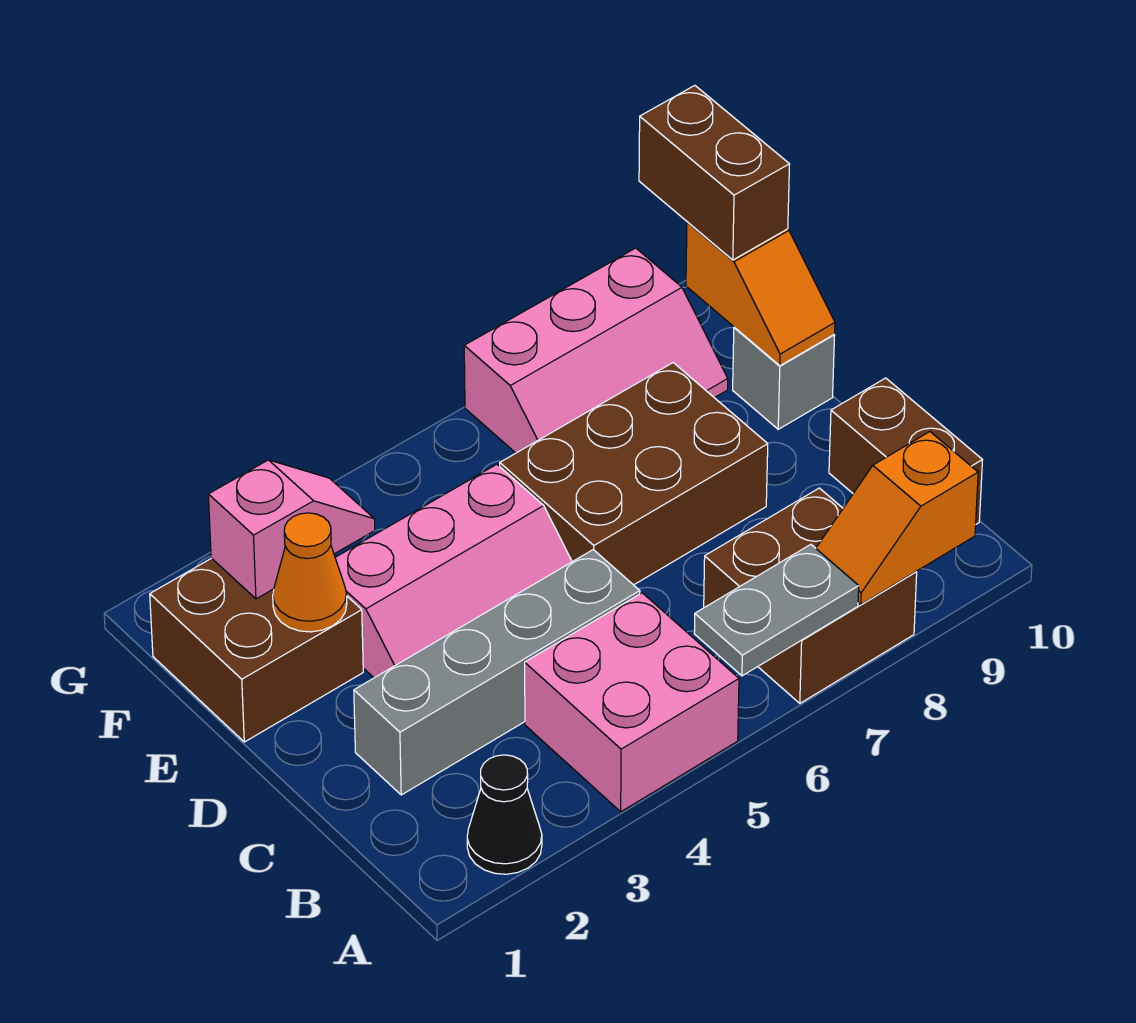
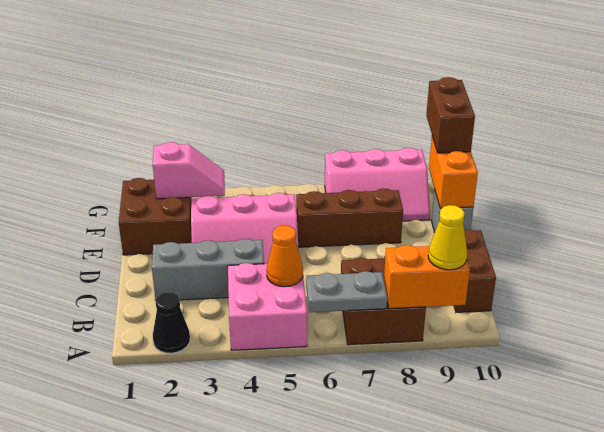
orange slope A8:A9 level 2 top 9 -> orange brick A8:A9 level 2
none -> yellow cone A9 level 3
grey brick C2:C5 level 1 -> grey brick C2:C4 level 1
brown brick D6:E8 level 1 -> brown brick E6:E8 level 1
orange cone E2 level 2 -> orange cone B5 level 2
orange slope E10:F10 level 2 top F -> orange brick E10:F10 level 2

